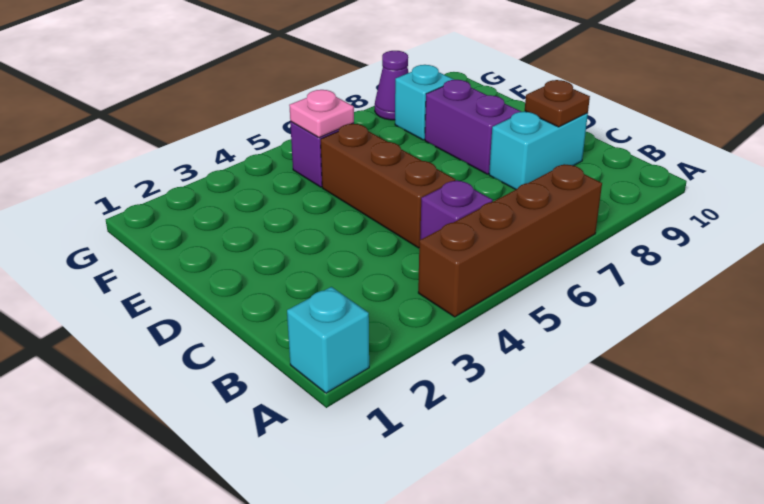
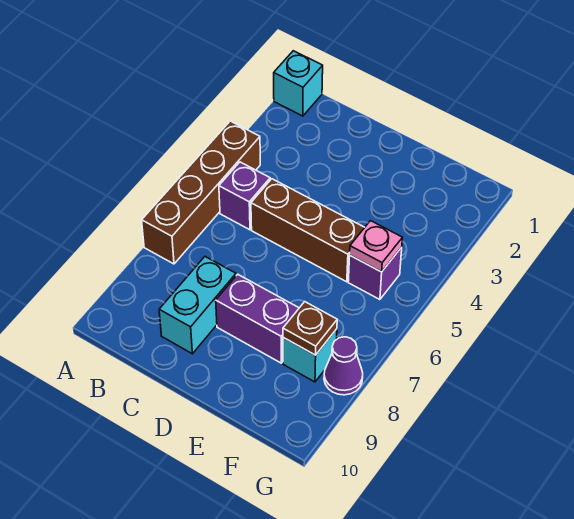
brown plate C9 level 2 -> brown plate F8 level 2

